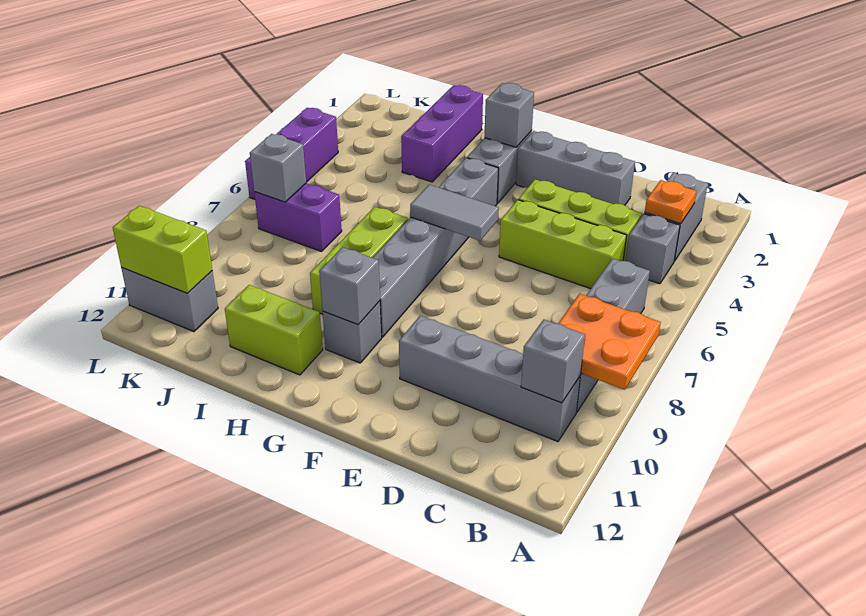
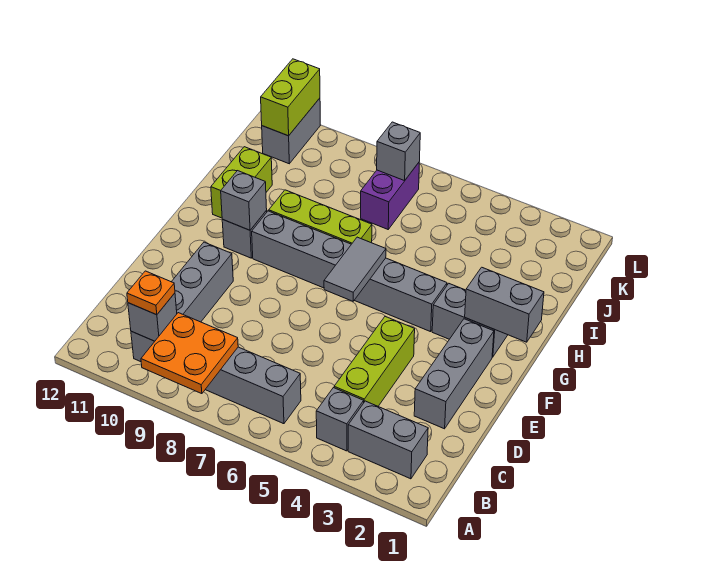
orange plate B3 level 2 -> orange plate B10 level 3
lime brick C5:E5 level 1 -> none
grey brick G2 level 2 -> grey brick G1:G2 level 2
purple brick I1:I3 level 1 -> none
purple brick L4:L6 level 1 -> none

